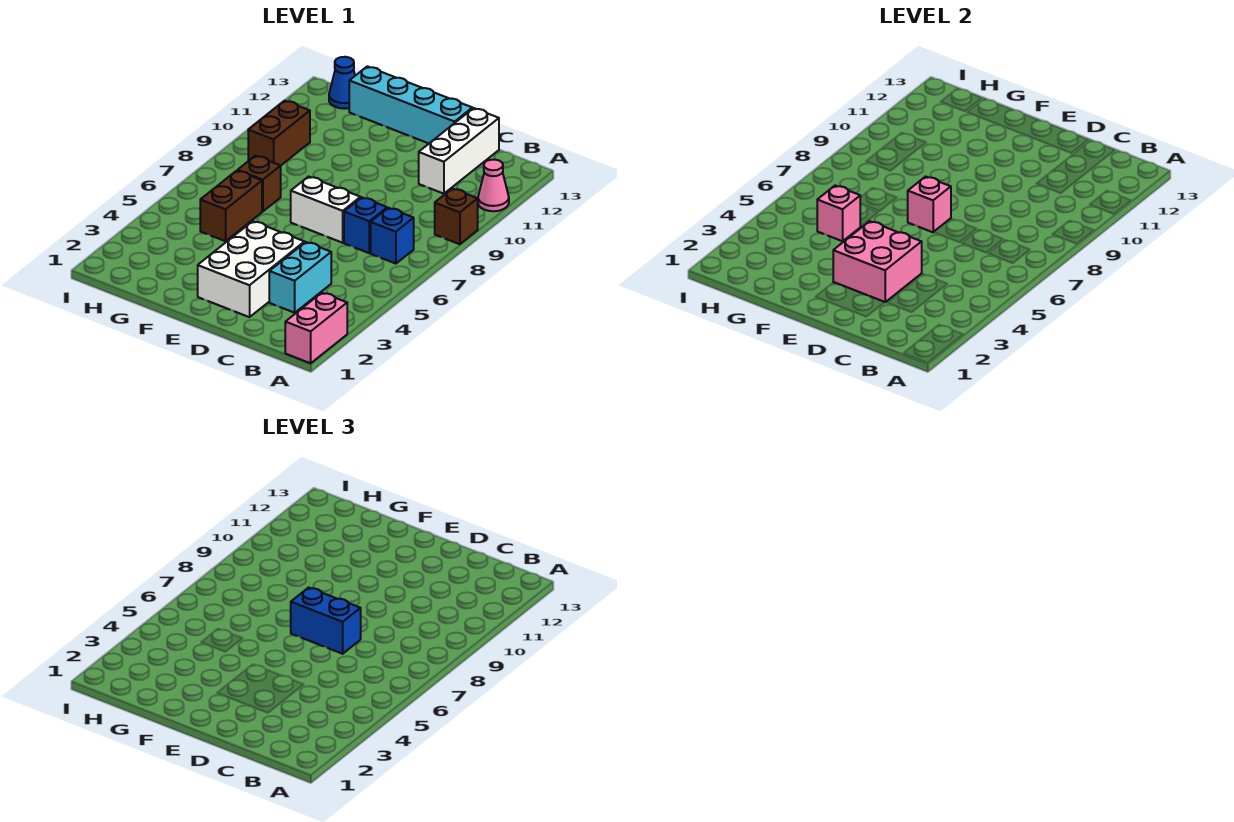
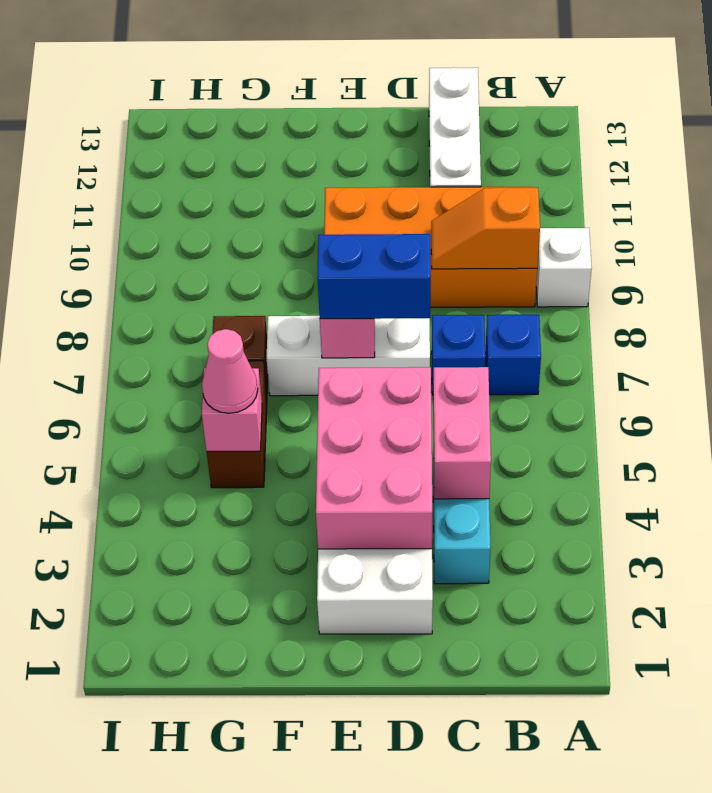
pink brick A1:A2 level 1 -> pink brick C4:C5 level 2
brown brick A9 level 1 -> white brick A9 level 1
pink cone A11 level 1 -> pink cone G5 level 3
none -> orange brick B9:E10 level 1
none -> orange slope B9:C9 level 2 top B
pink brick D3:E4 level 2 -> pink brick D3:E5 level 2
white brick D7:E7 level 1 -> white brick D7:F7 level 1
cyan brick D13:G13 level 1 -> none
brown brick H9:H10 level 1 -> none
blue cone H13 level 1 -> none

